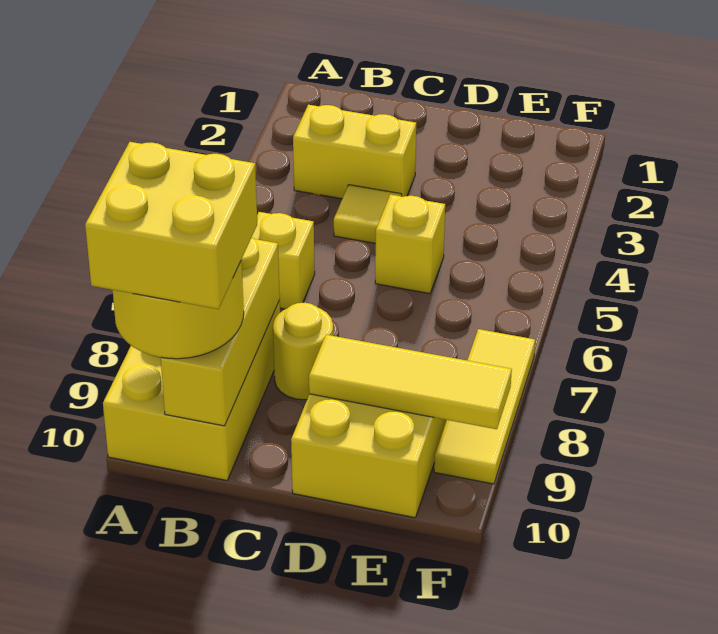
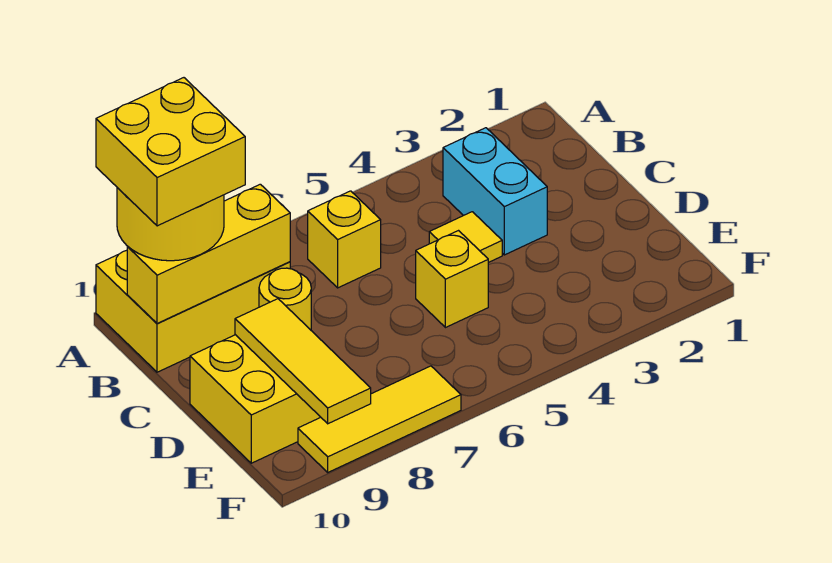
yellow brick B3:C3 level 1 -> cyan brick B3:C3 level 1

